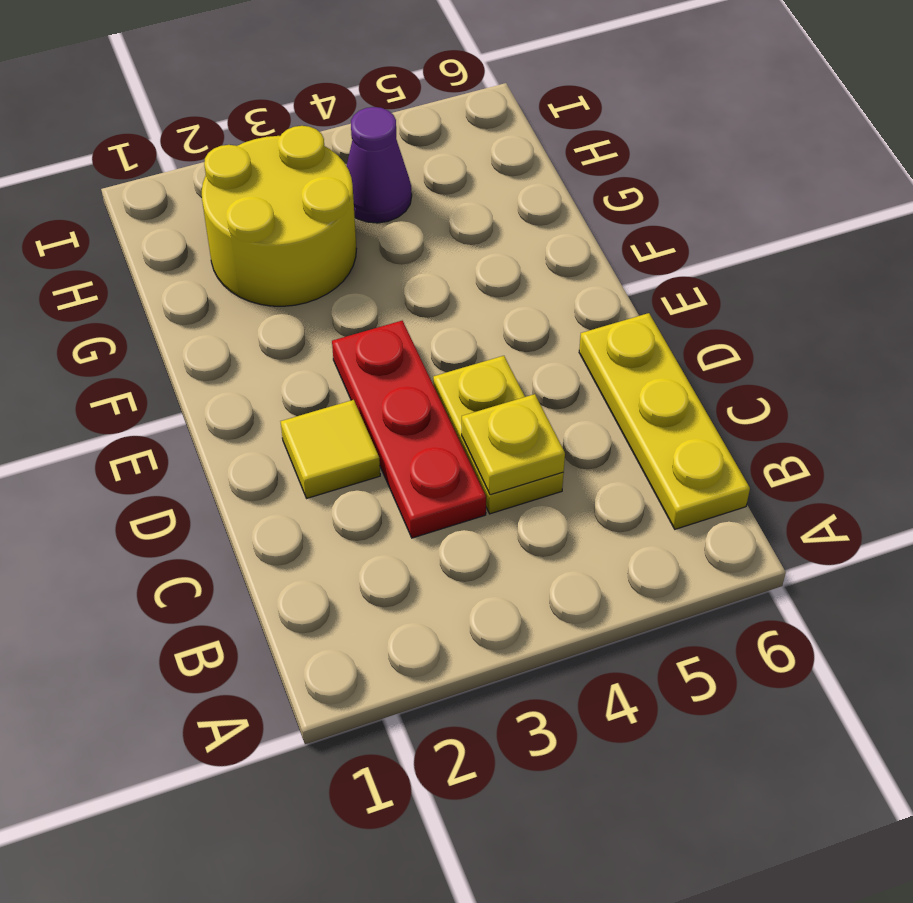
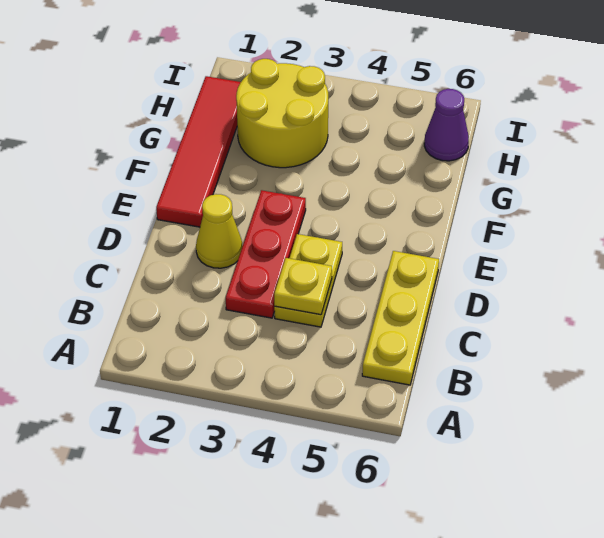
yellow tile D2 level 1 -> yellow cone D2 level 1
none -> red tile E1:H1 level 1
purple cone H4 level 1 -> purple cone H6 level 1

